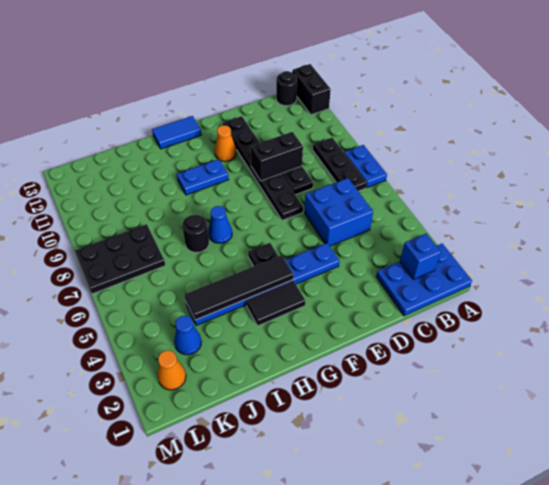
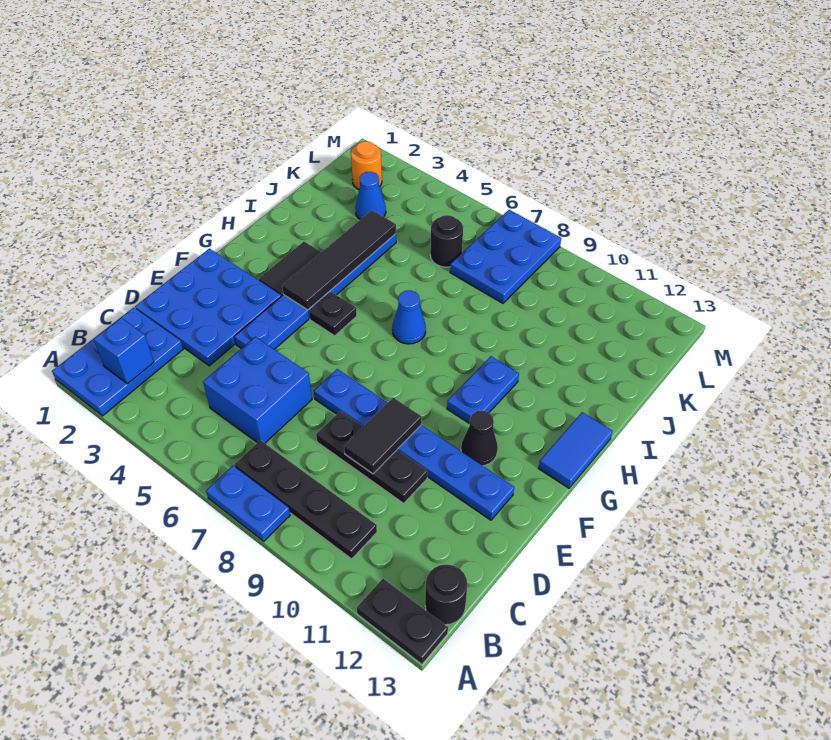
black brick A12:A13 level 1 -> black plate A12:A13 level 1
black plate B7:B9 level 1 -> black plate B7:B10 level 1
none -> blue plate D1:F3 level 1
black brick D9:E9 level 2 -> black tile D9:E9 level 2
black plate E7:E12 level 1 -> blue plate E7:E12 level 1
orange cone F11 level 1 -> black cone F11 level 1
black round brick I7 level 1 -> black round brick K6 level 1
black plate K7:M8 level 1 -> blue plate K7:M8 level 1
orange cone L2 level 1 -> orange round brick L2 level 1

